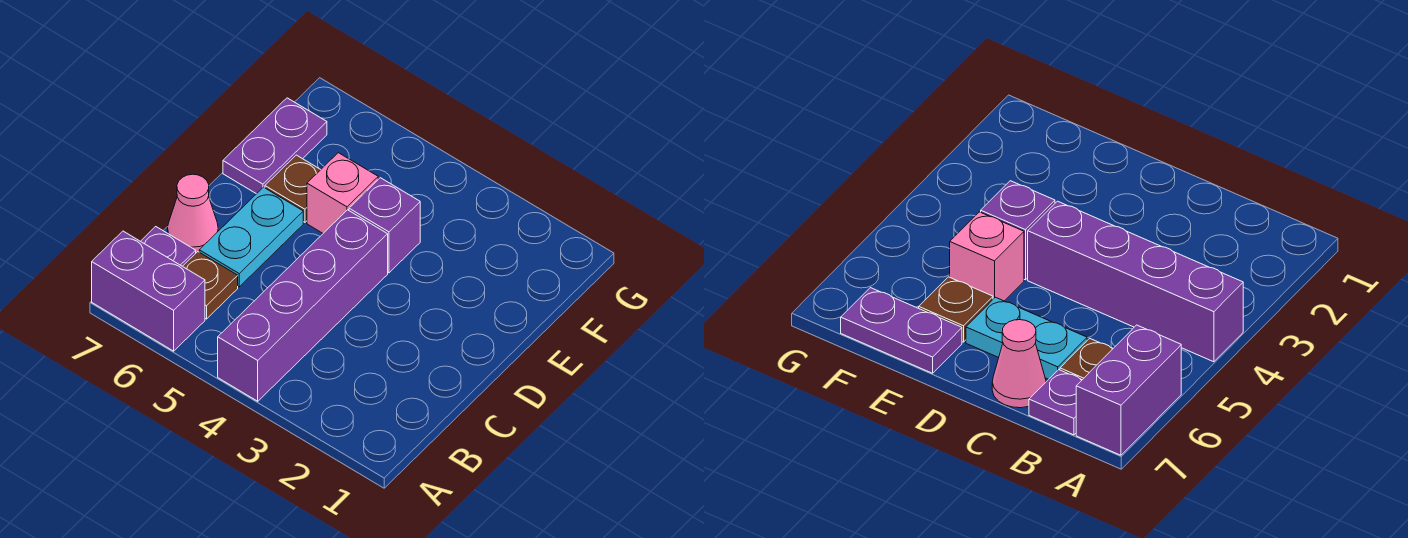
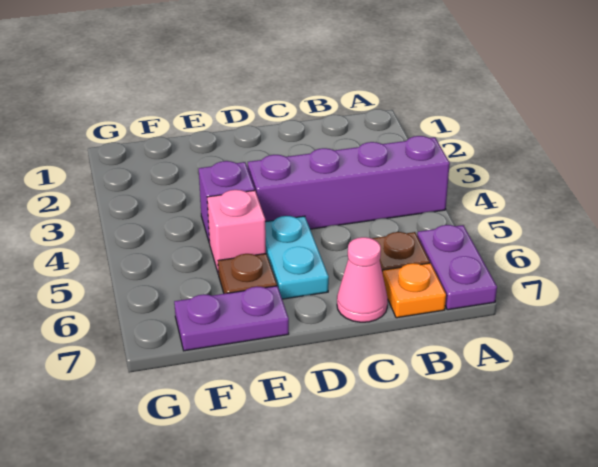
purple brick A6:A7 level 1 -> purple plate A6:A7 level 1
purple plate B7 level 1 -> orange plate B7 level 1
cyan plate C6:D6 level 1 -> cyan plate D5:D6 level 1

